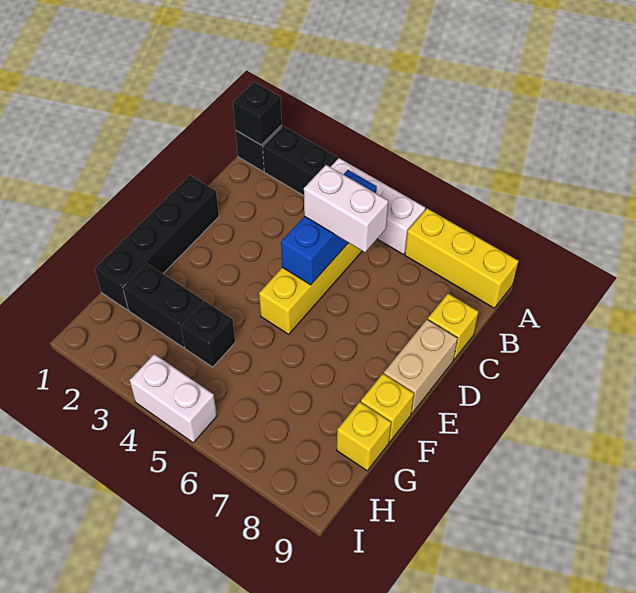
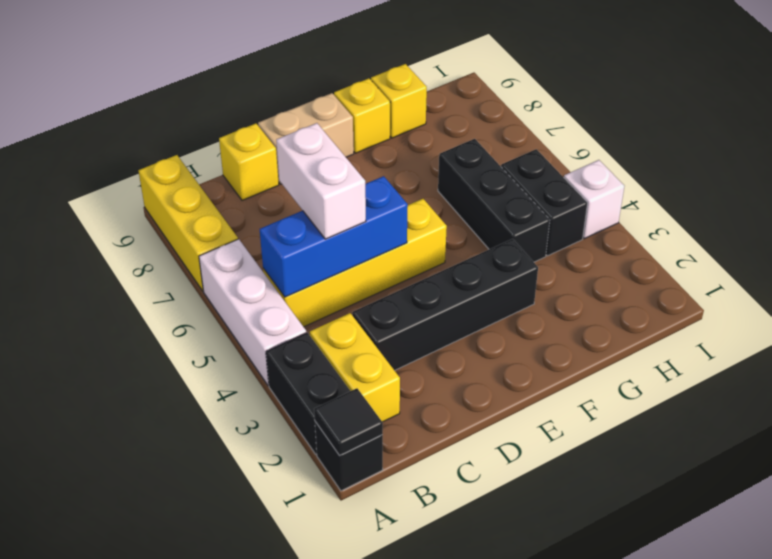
black brick A1 level 2 -> black tile A1 level 2
none -> yellow brick B2:B3 level 1
black brick D1:G1 level 1 -> black brick C3:F3 level 1
black brick G2:G3 level 1 -> black brick H4:H5 level 1
black brick G4 level 1 -> black brick G4:G6 level 1
white brick I4:I5 level 1 -> white brick I4 level 1

